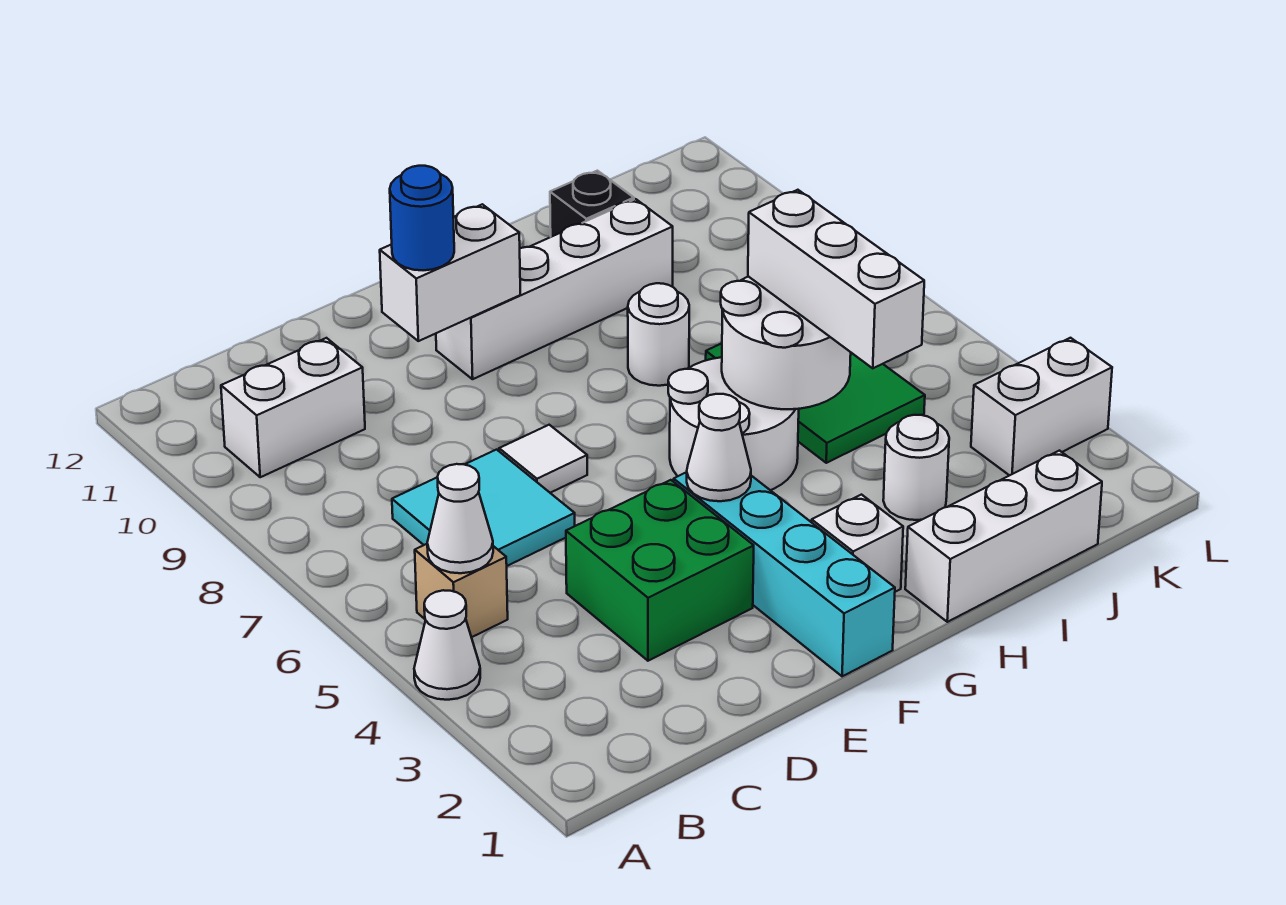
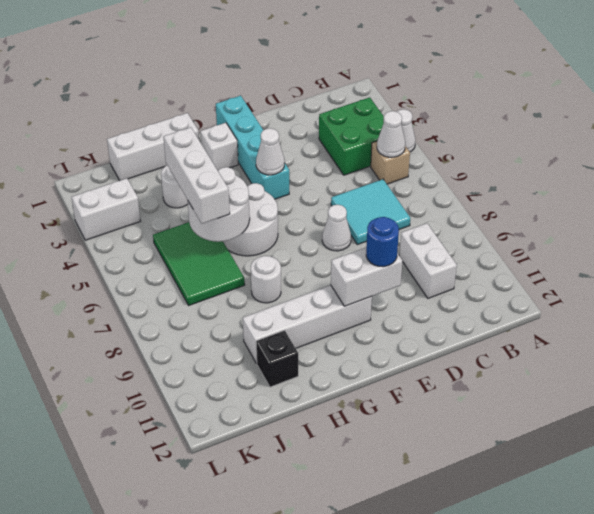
white brick B10:C10 level 1 -> white brick C9:C10 level 1
green brick D3:E4 level 1 -> green brick B3:C4 level 1
white tile E7 level 1 -> white cone E7 level 1

